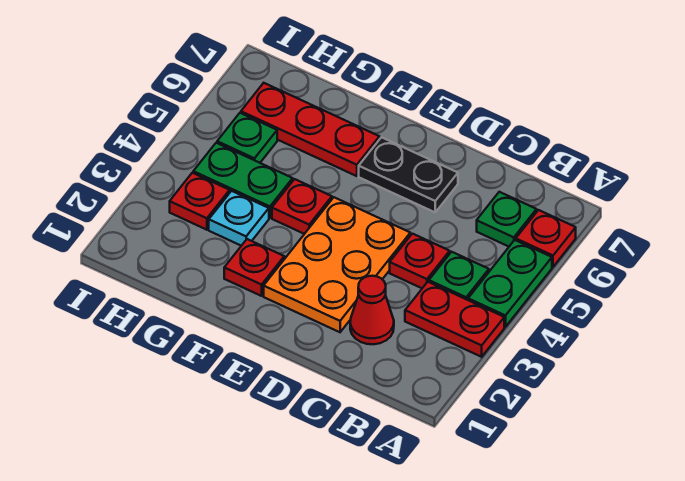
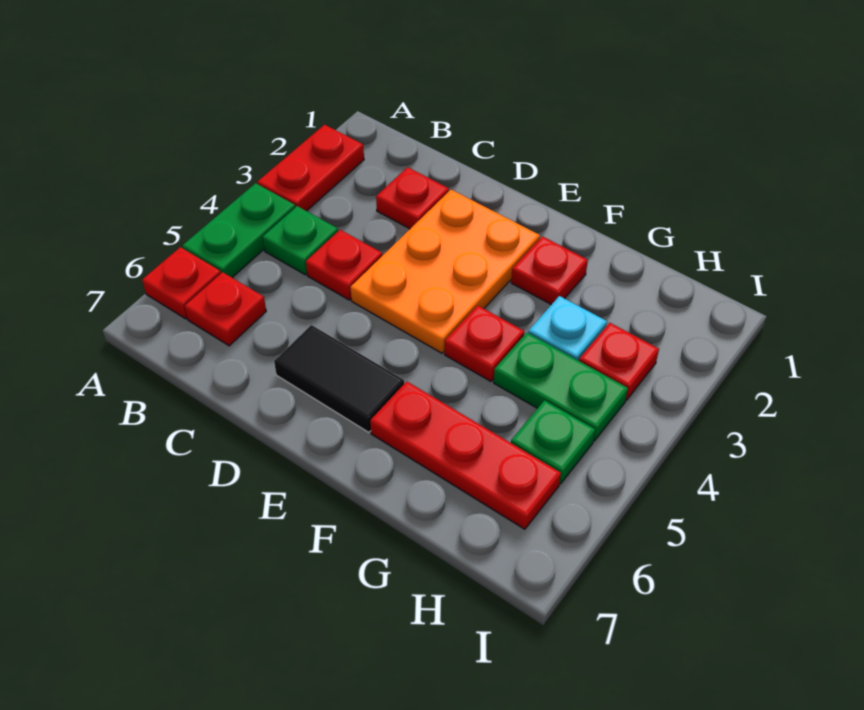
red plate A3:B3 level 1 -> red plate A2:A3 level 1
green plate B6 level 1 -> red plate B6 level 1
red cone C2 level 1 -> red plate C2 level 1
black plate D6:E6 level 1 -> black tile D6:E6 level 1

